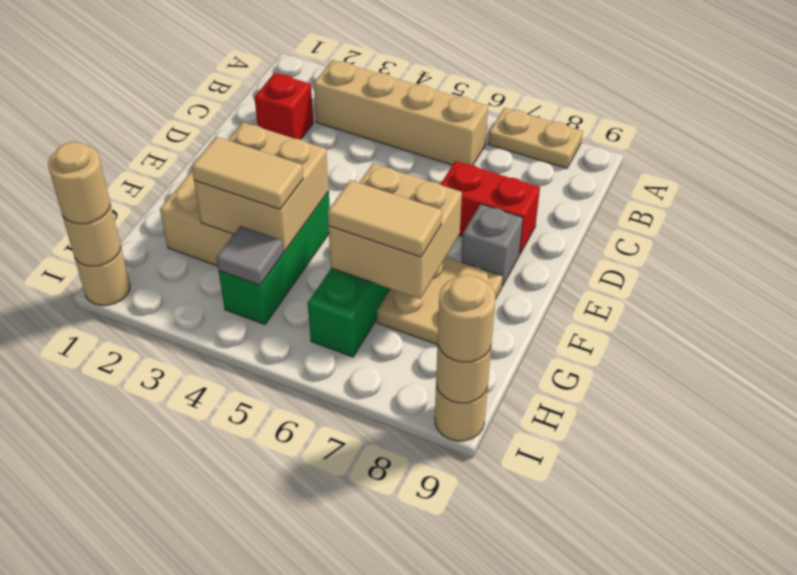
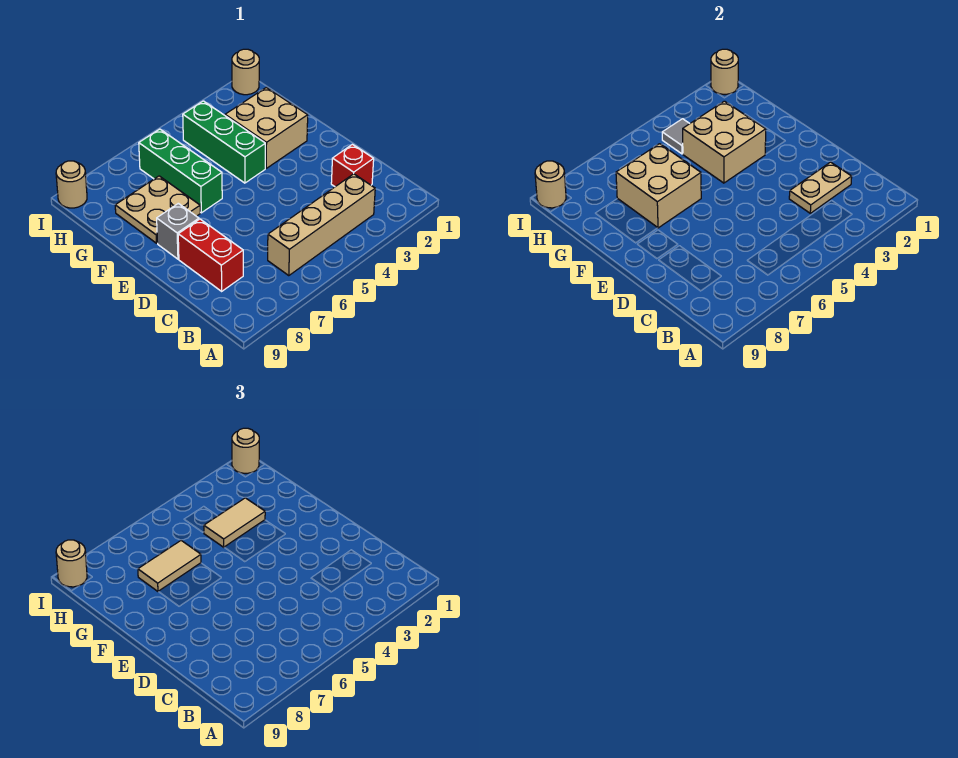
tan plate A7:A8 level 1 -> tan plate C2:C3 level 2
red brick D7:D8 level 1 -> red brick C8:D8 level 1

